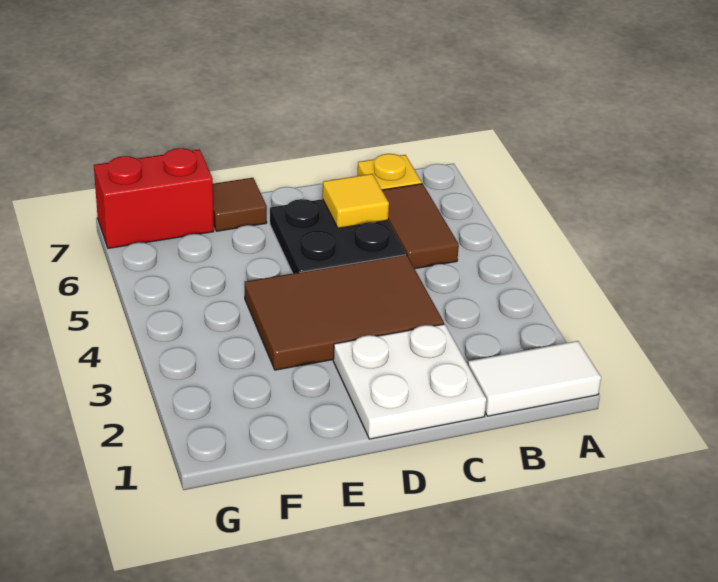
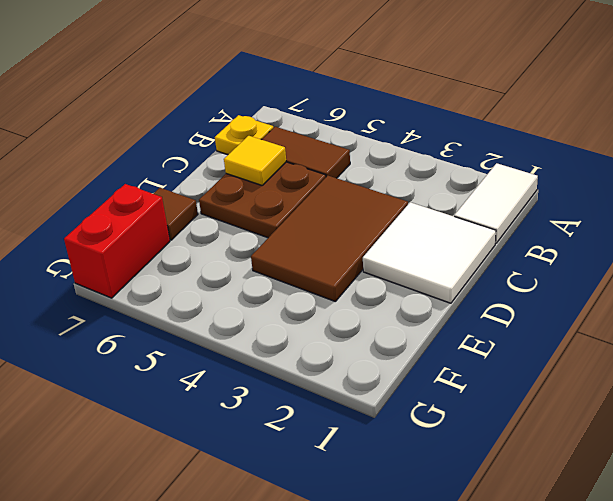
white plate C1:D2 level 1 -> white tile C1:D2 level 1
black plate C5:D6 level 1 -> brown plate C5:D6 level 1

